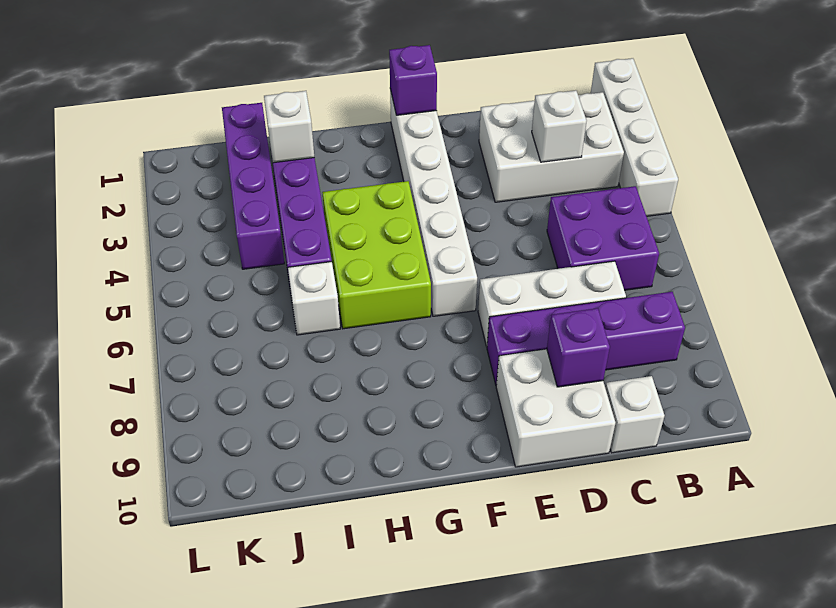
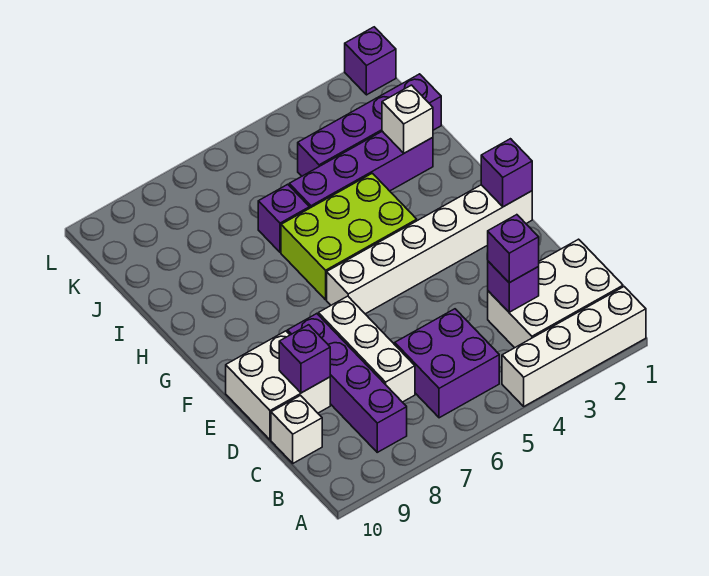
white brick B2:D3 level 1 -> white brick B1:C3 level 1
white brick C3 level 2 -> purple brick C3 level 2
none -> purple brick C3 level 3
white brick I6 level 1 -> purple brick I6 level 1
none -> purple brick L1 level 1

